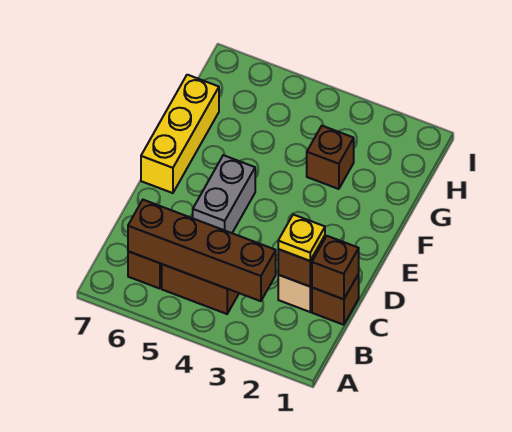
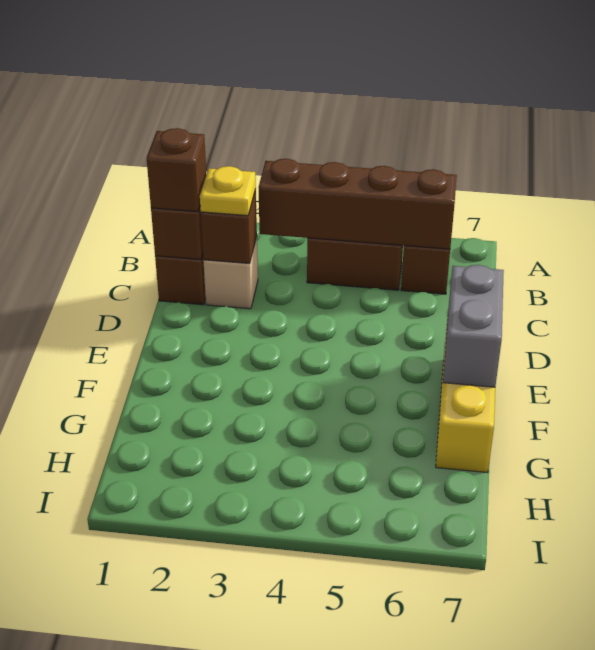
grey brick D5:E5 level 1 -> grey brick E7:F7 level 2
brown brick G3 level 1 -> brown brick C1 level 3

